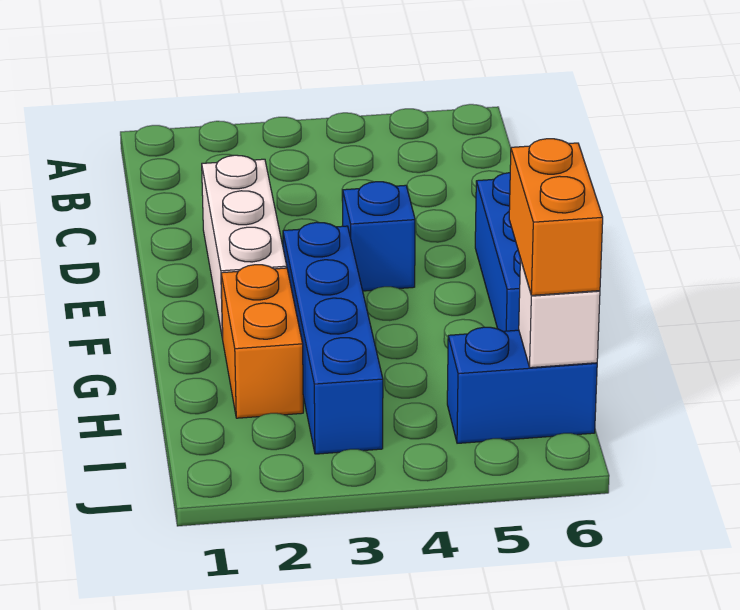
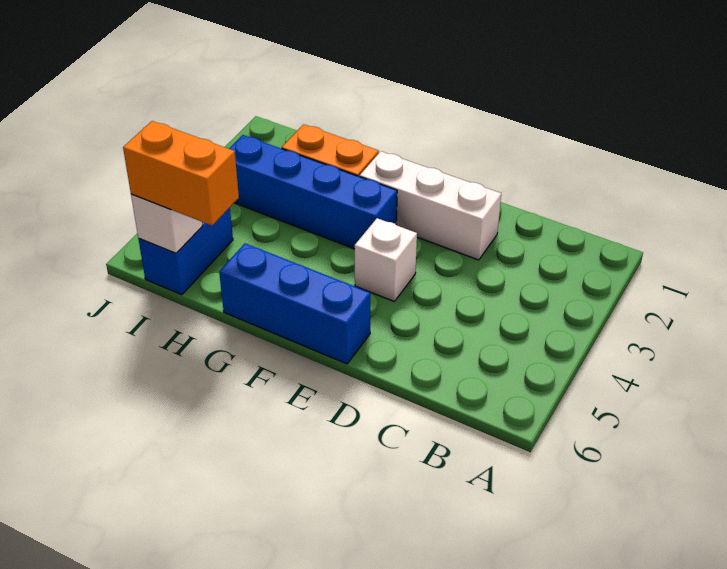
blue brick E4 level 1 -> white brick E4 level 1

